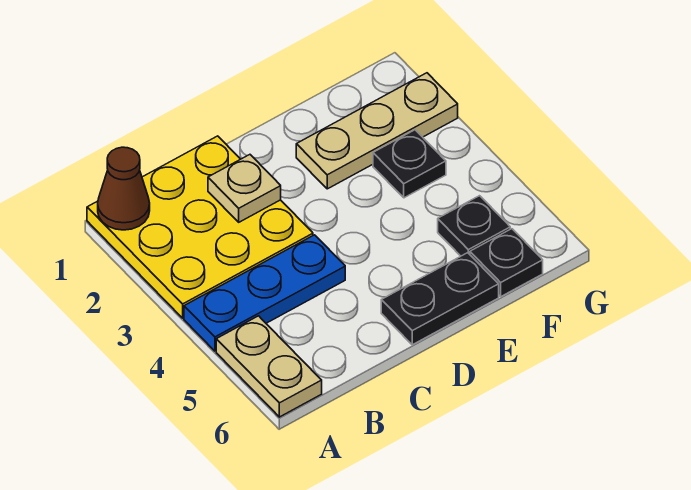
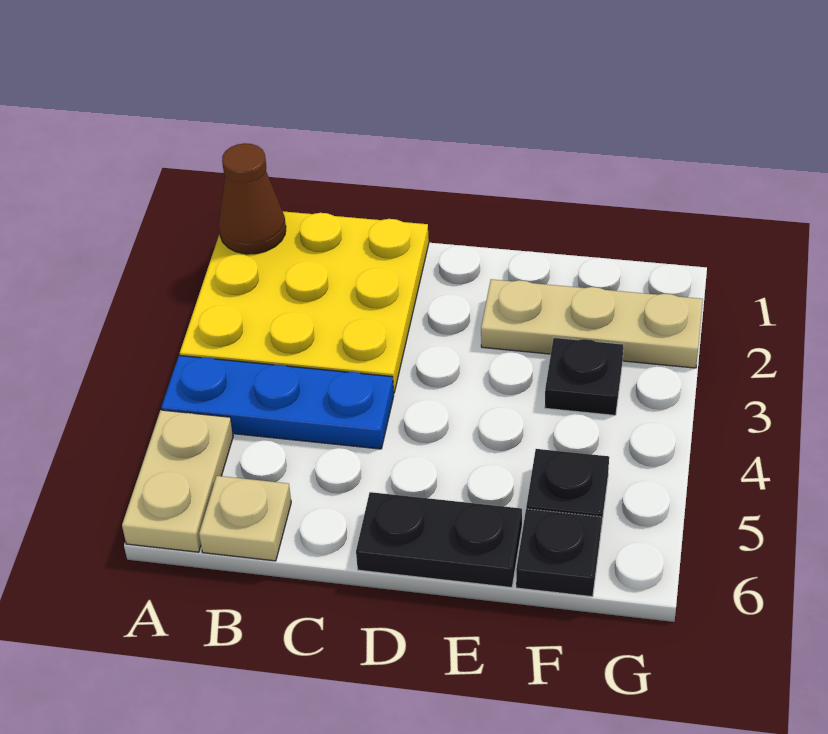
tan plate C2 level 2 -> tan plate B6 level 1

